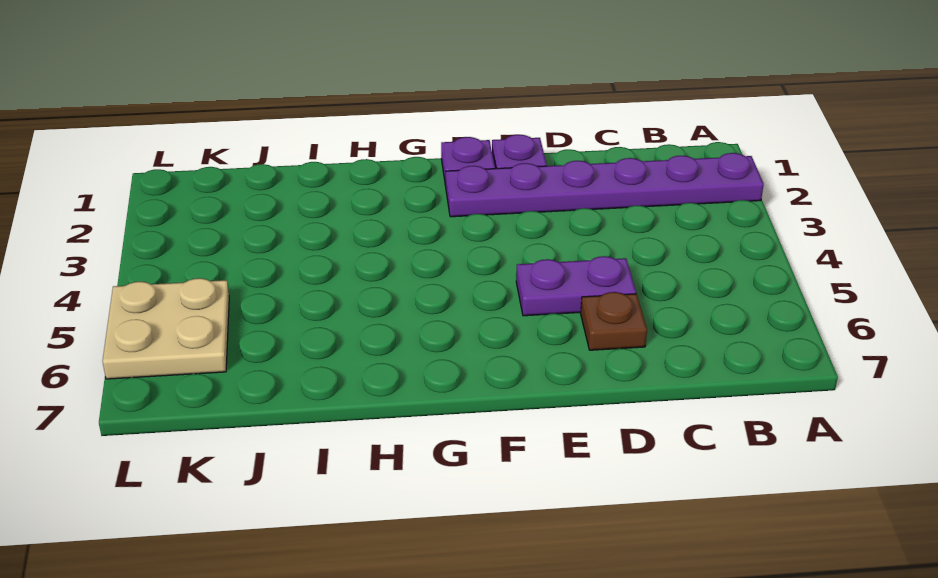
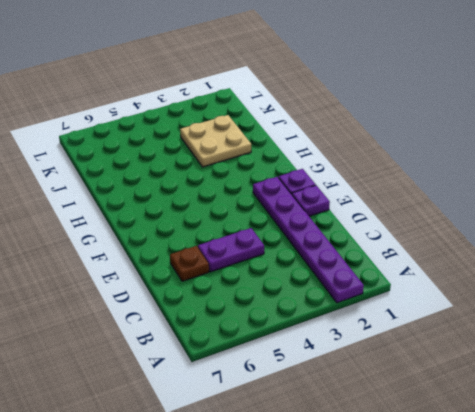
purple plate D5:E5 level 1 -> purple plate D4:D5 level 1
tan plate K5:L6 level 1 -> tan plate I2:J3 level 1

